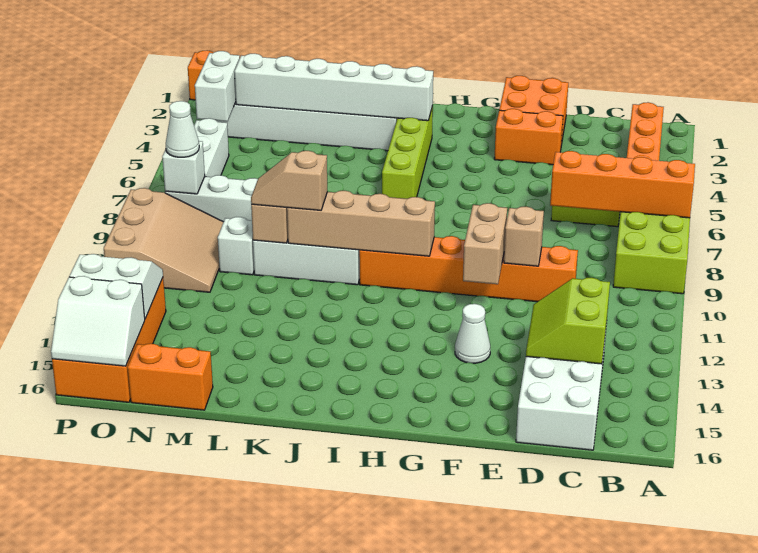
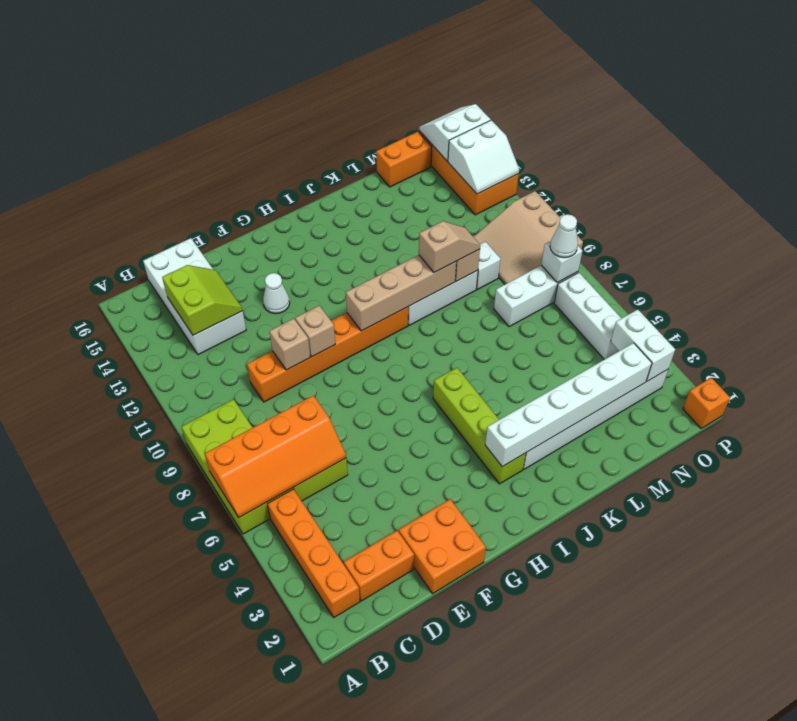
orange brick E3:F3 level 1 -> orange brick C2:D2 level 1
tan brick F10:F11 level 2 -> tan brick F10 level 2

